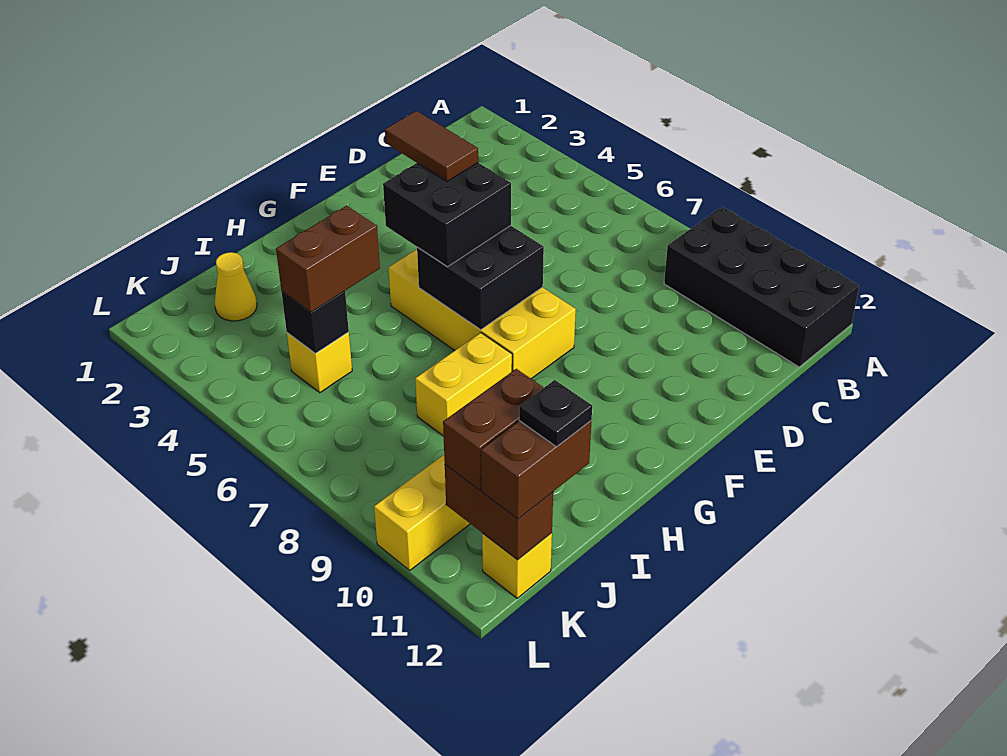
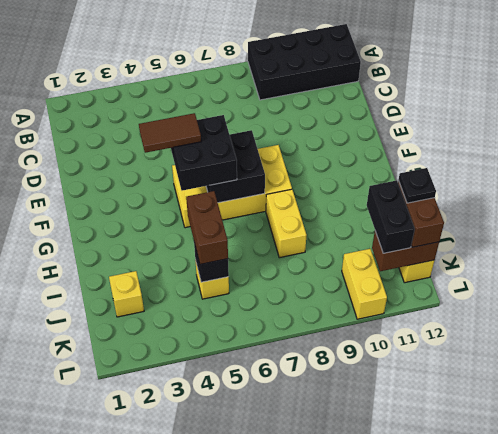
yellow cone J2 level 1 -> yellow brick J2 level 1
brown brick J11:K11 level 3 -> black brick J11:K11 level 3

